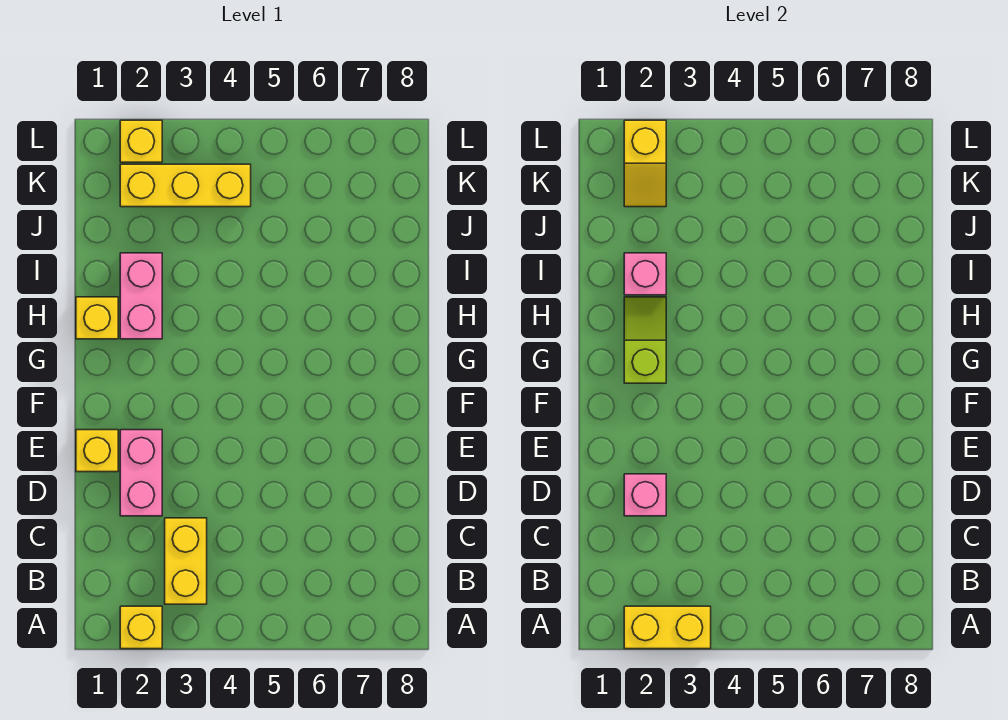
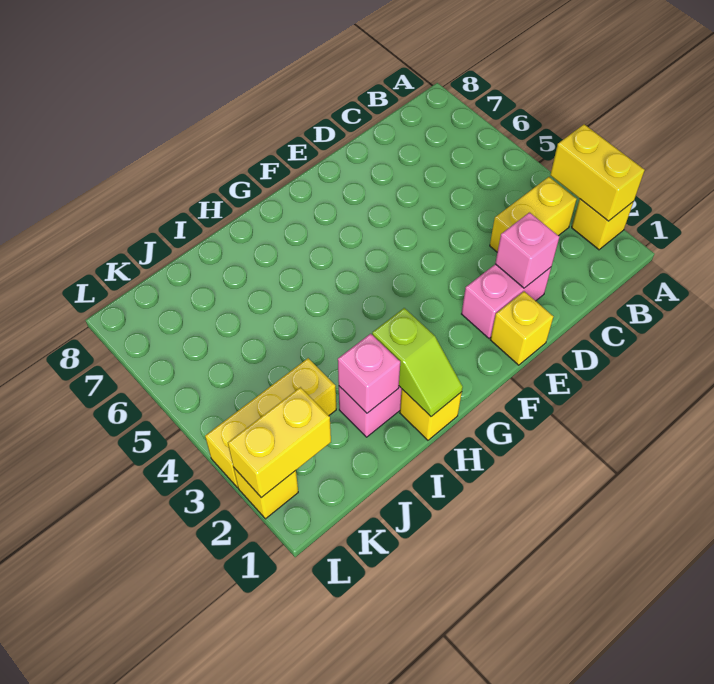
lime slope G2:H2 level 2 top G -> lime slope H1:H2 level 2 top 2
yellow brick K2:K4 level 1 -> yellow brick J3:L3 level 1
yellow slope K2:L2 level 2 top L -> yellow brick K2:L2 level 2

